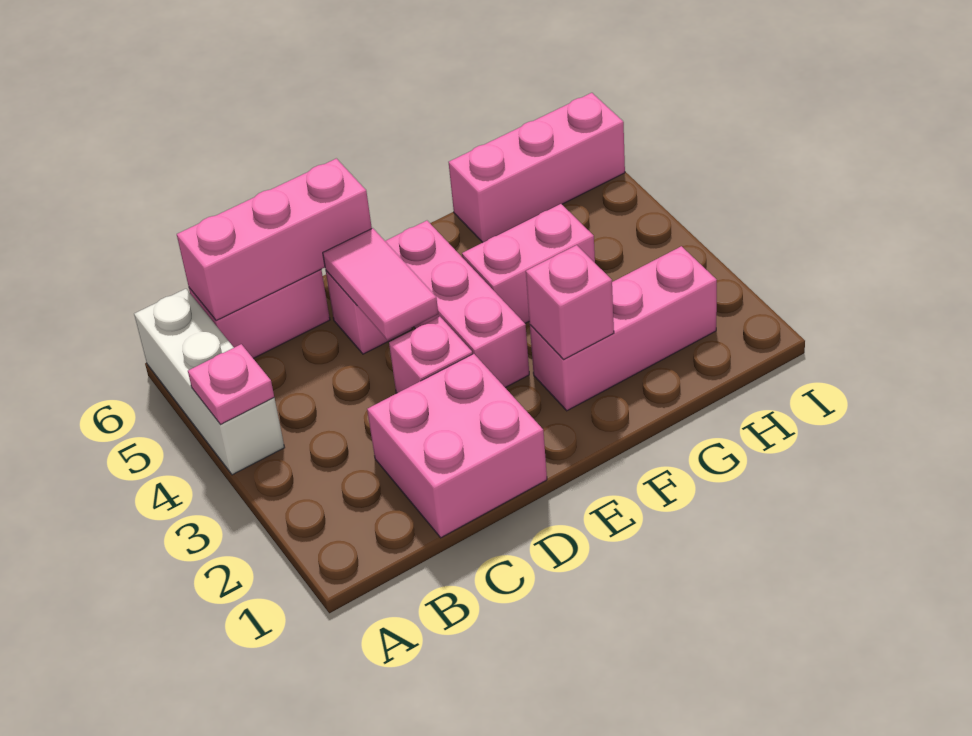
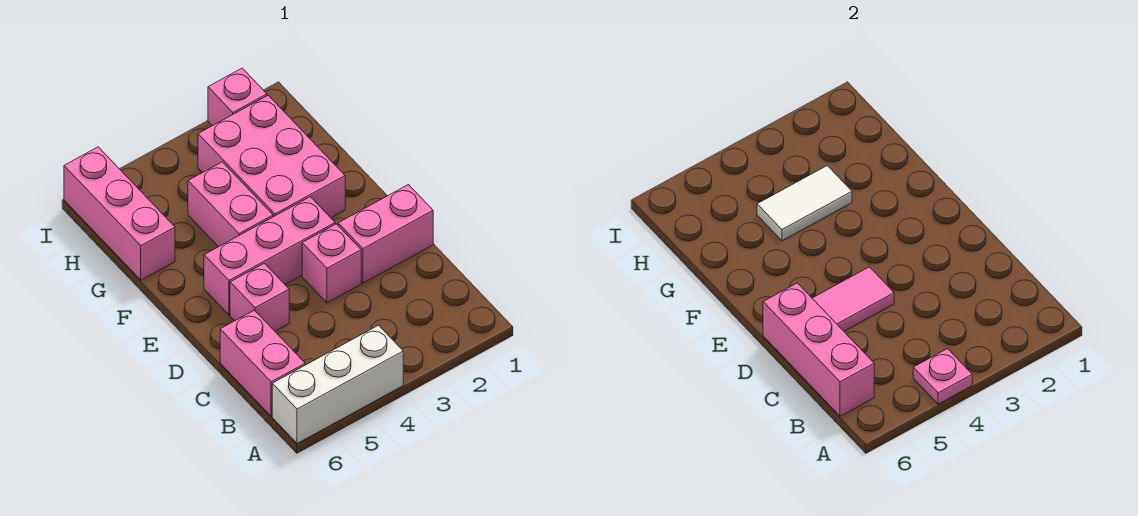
pink brick C1:D2 level 1 -> pink brick D1:D2 level 1
pink brick F2:H2 level 1 -> pink brick F2:H3 level 1
pink brick F2 level 2 -> pink brick I2 level 1
none -> white tile G3:G4 level 2

